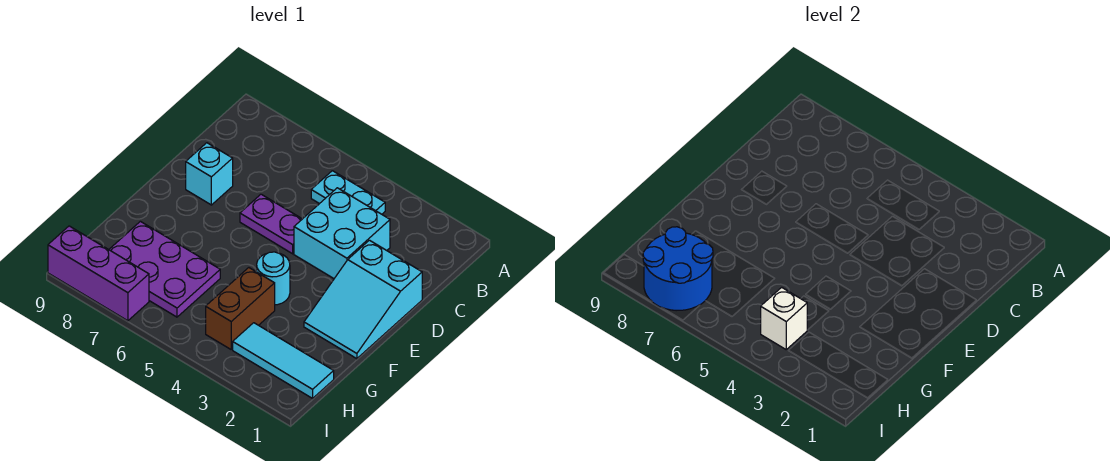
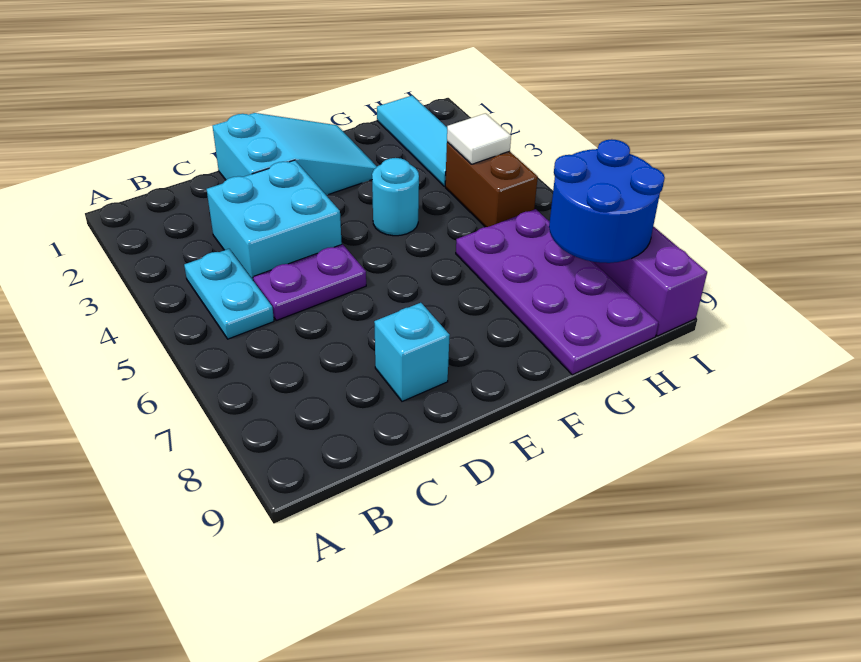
purple plate D5:D6 level 1 -> purple plate C5:D5 level 1
brown brick G4:H4 level 1 -> brown brick H4:H5 level 1
purple plate G6:H8 level 1 -> purple plate G6:H9 level 1
white brick H4 level 2 -> white tile H4 level 2

